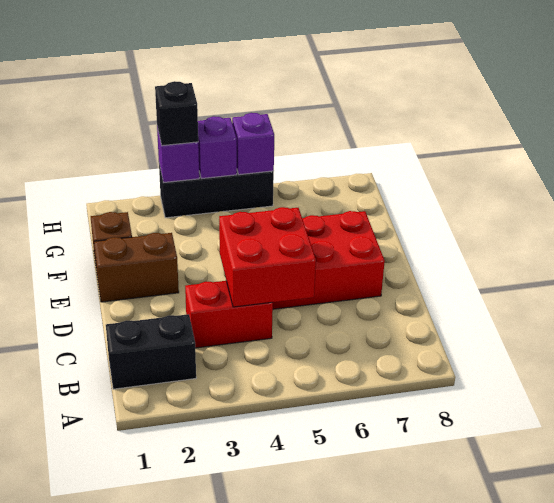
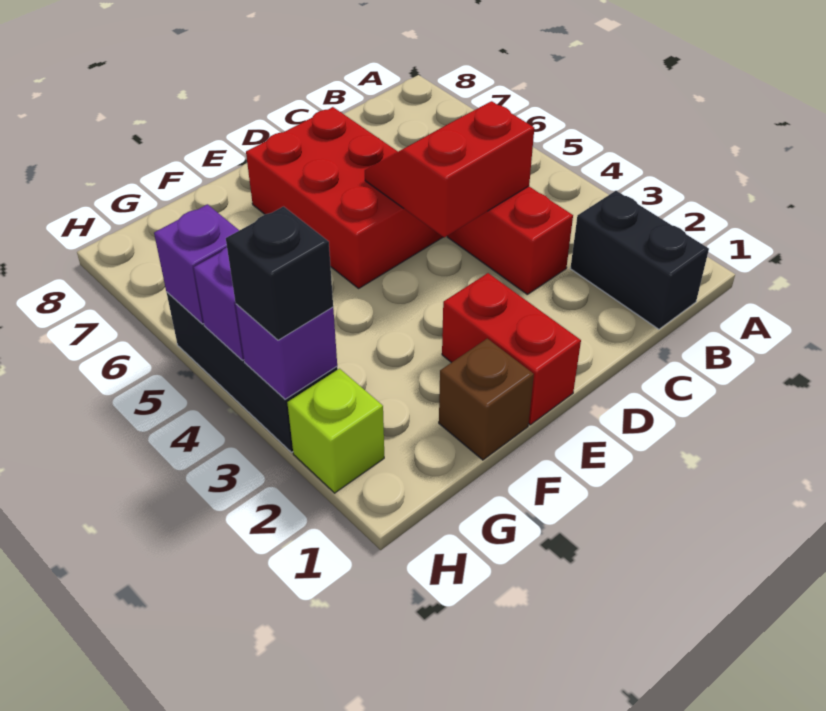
red brick C4:D5 level 2 -> red slope C4:D5 level 2 top 4
brown brick E1:E2 level 1 -> red brick E1:E2 level 1
none -> lime brick H2 level 1

